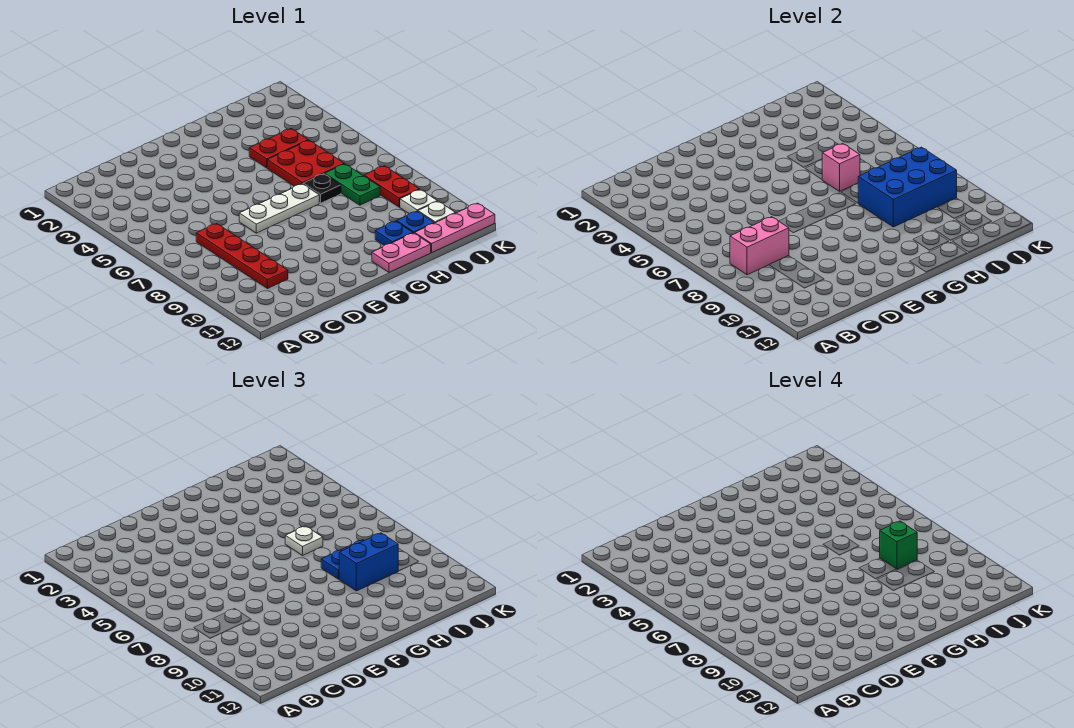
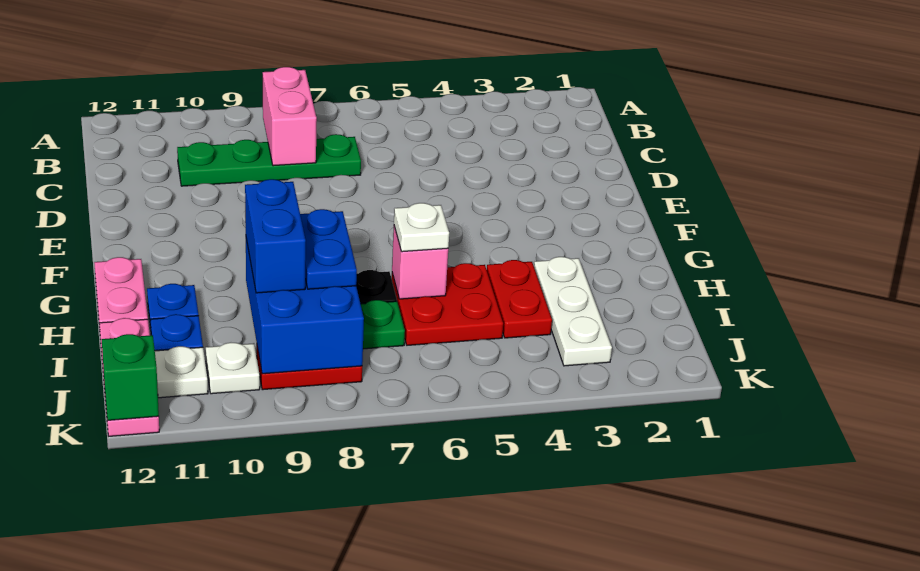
red plate C7:C10 level 1 -> green plate C7:C10 level 1
white plate E7:G7 level 1 -> white plate H3:J3 level 1
green brick I8 level 4 -> green brick K12 level 2

